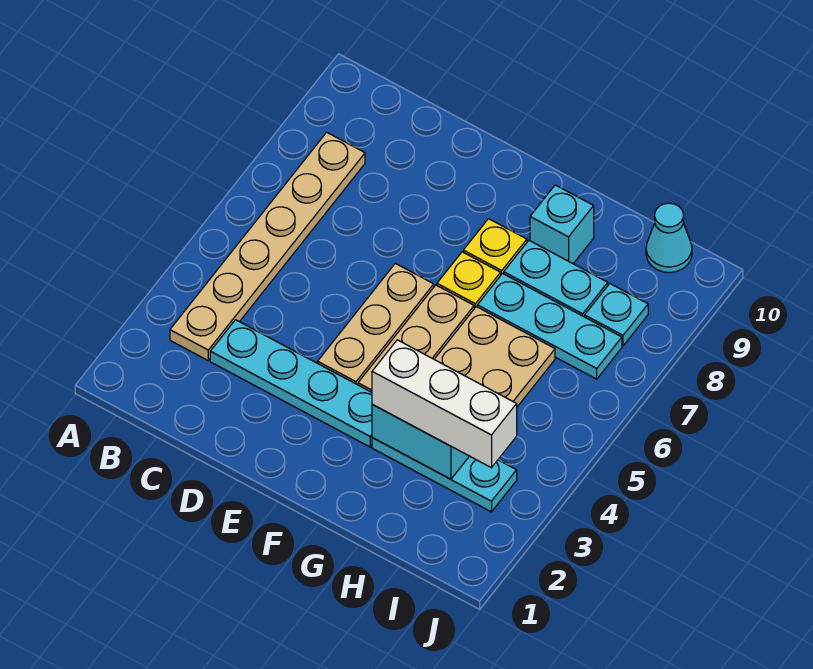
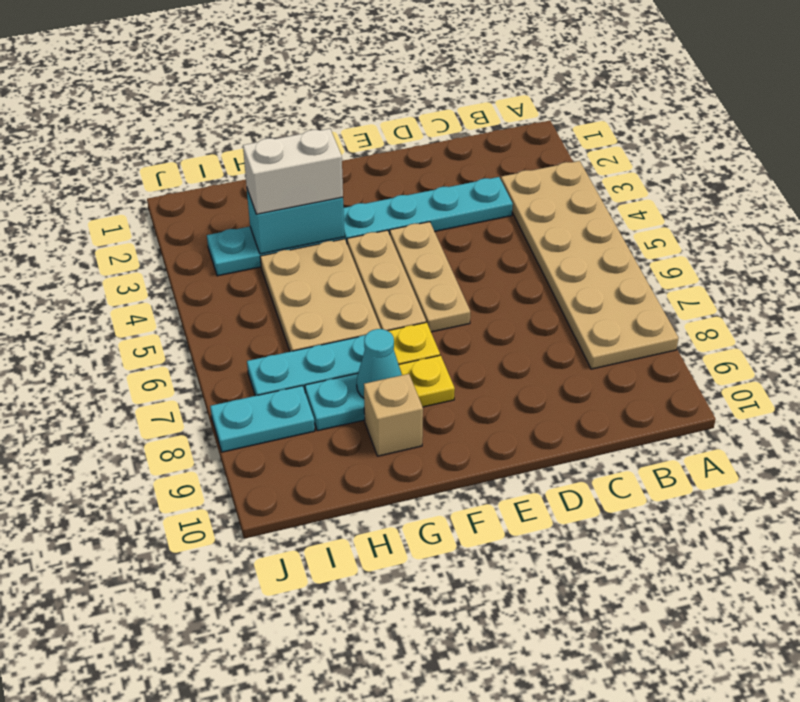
tan plate B3:B8 level 1 -> tan plate A3:B8 level 1
white brick G3:I3 level 3 -> white brick G3:H3 level 3
cyan brick G9 level 1 -> tan brick G9 level 1
cyan plate I8 level 1 -> cyan plate I8:J8 level 1
cyan cone I10 level 1 -> cyan cone G8 level 2

